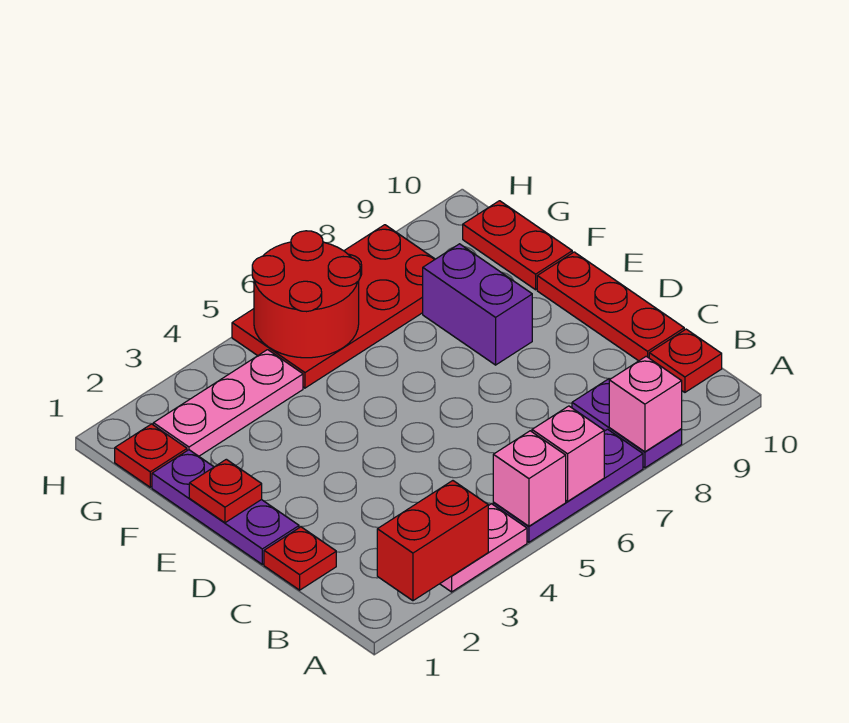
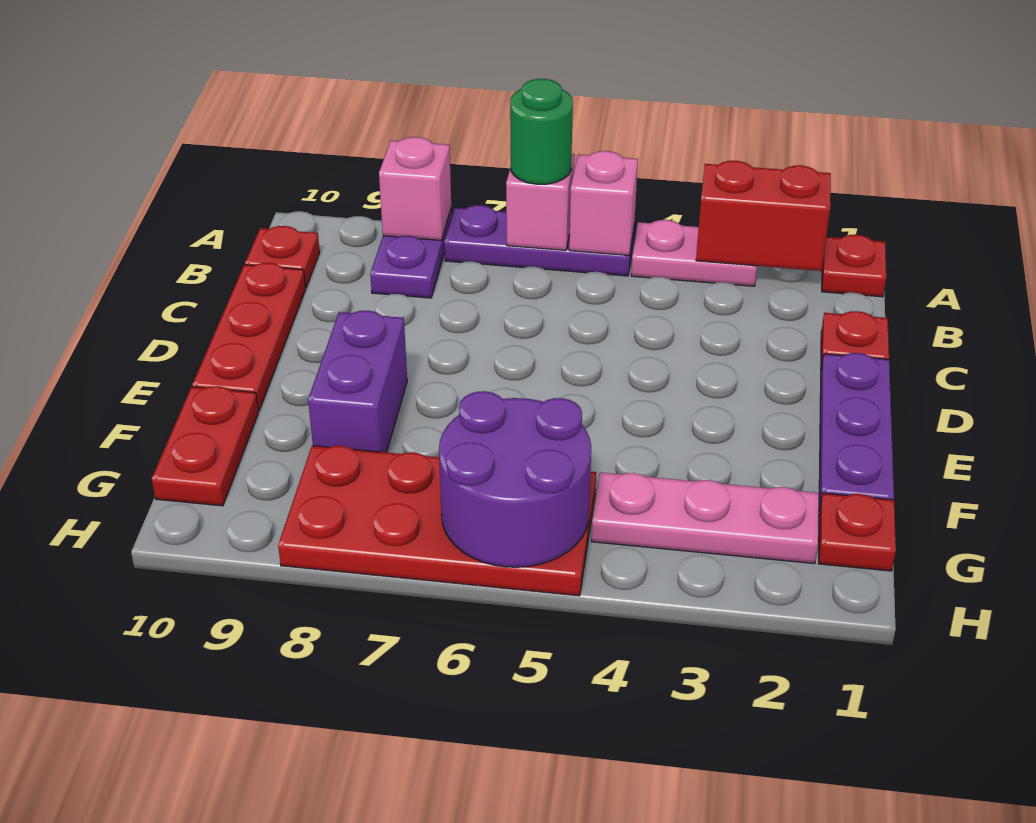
none -> green round brick A6 level 3
red plate E1 level 2 -> red plate A1 level 1
red round brick G5:H6 level 2 -> purple round brick G5:H6 level 2

